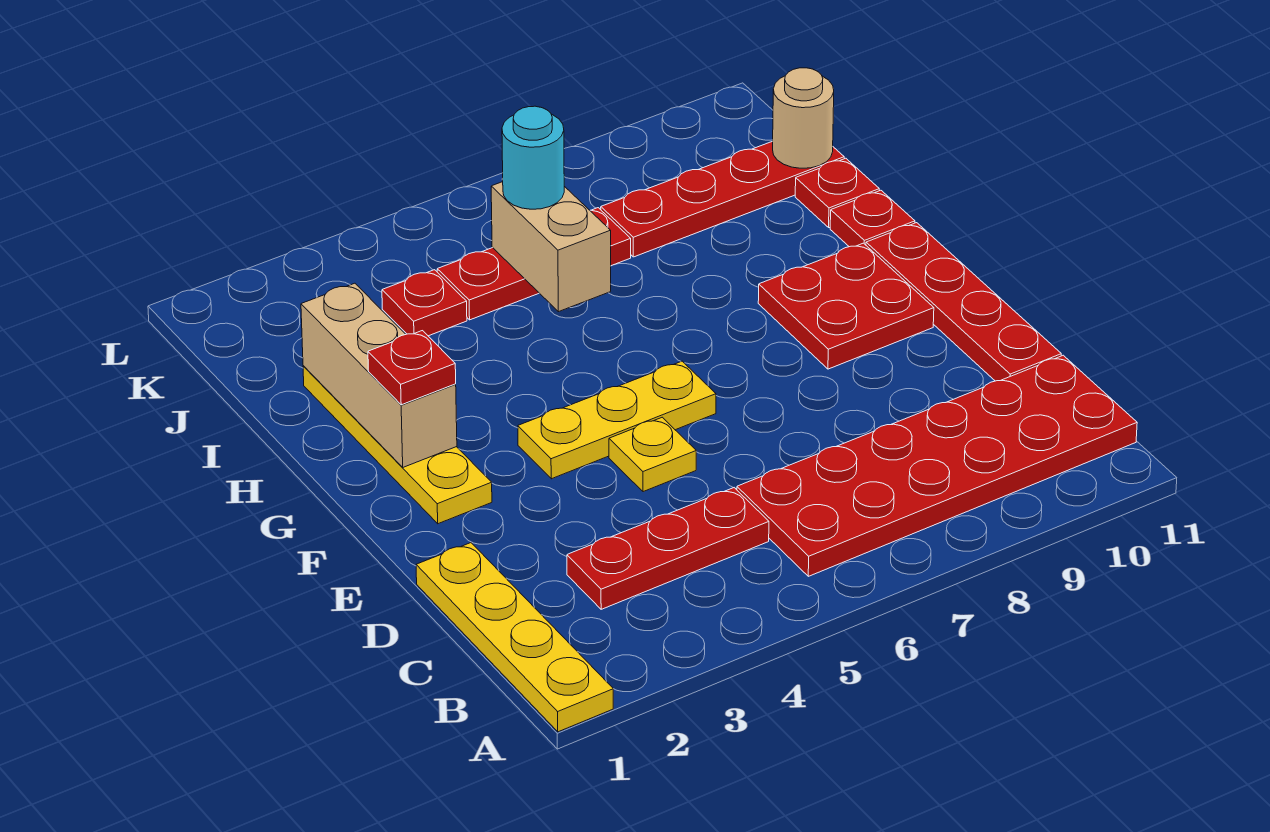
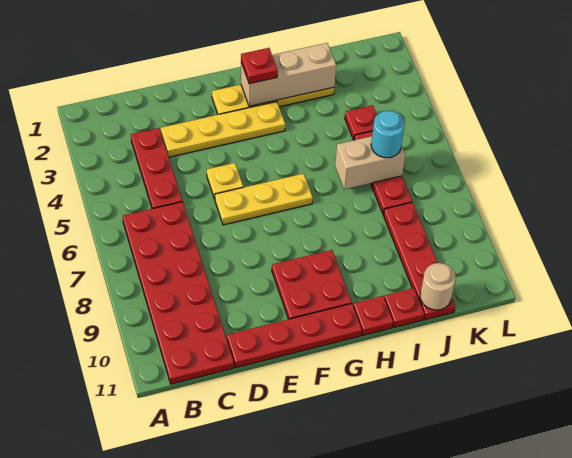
yellow plate A1:D1 level 1 -> yellow plate D3:G3 level 1
yellow plate F4:F6 level 1 -> yellow plate E6:G6 level 1

